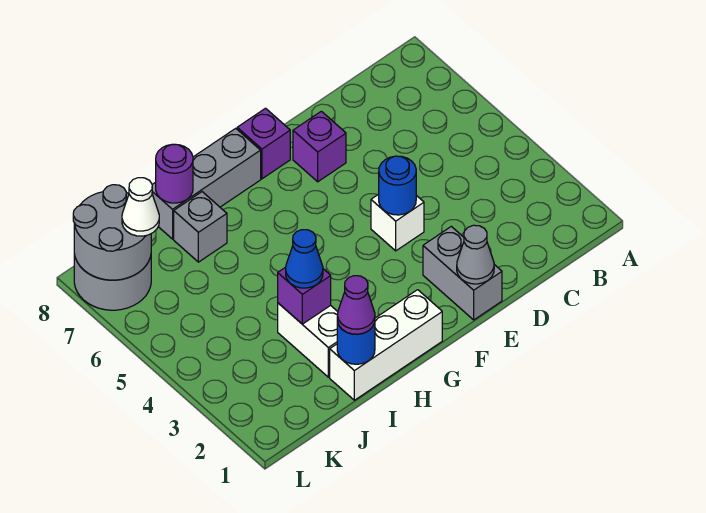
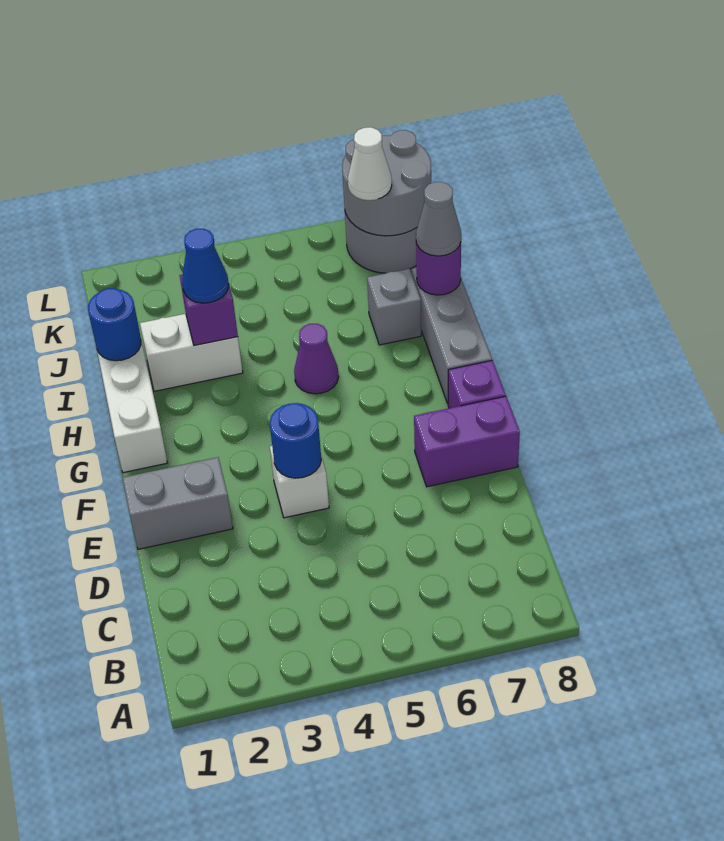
grey cone E1 level 2 -> grey cone I8 level 3
purple brick E7 level 1 -> purple brick E7:E8 level 1
purple cone I1 level 3 -> purple cone H5 level 1

